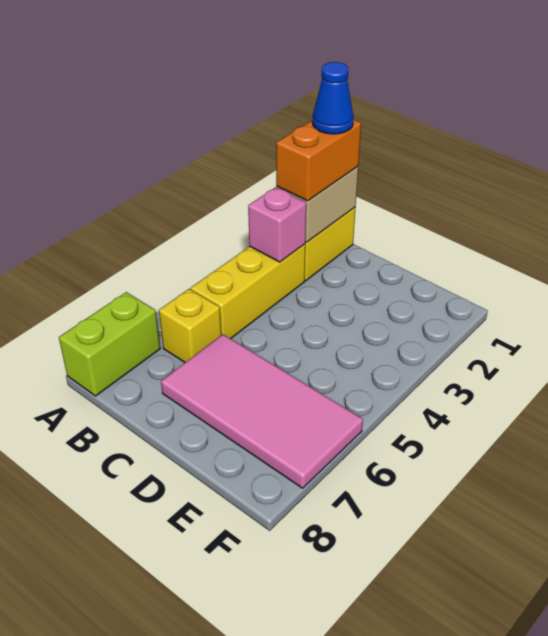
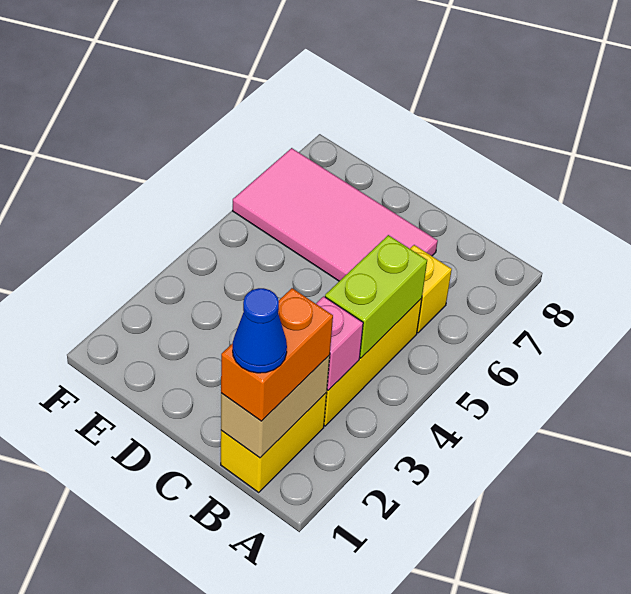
lime brick A7:A8 level 1 -> lime brick B4:B5 level 2

